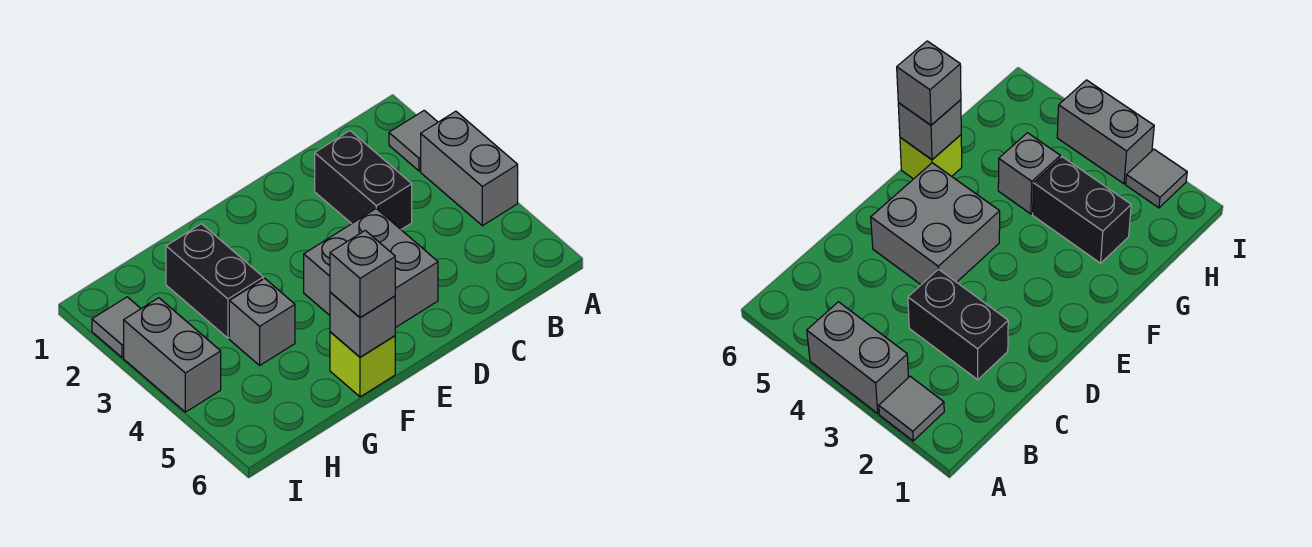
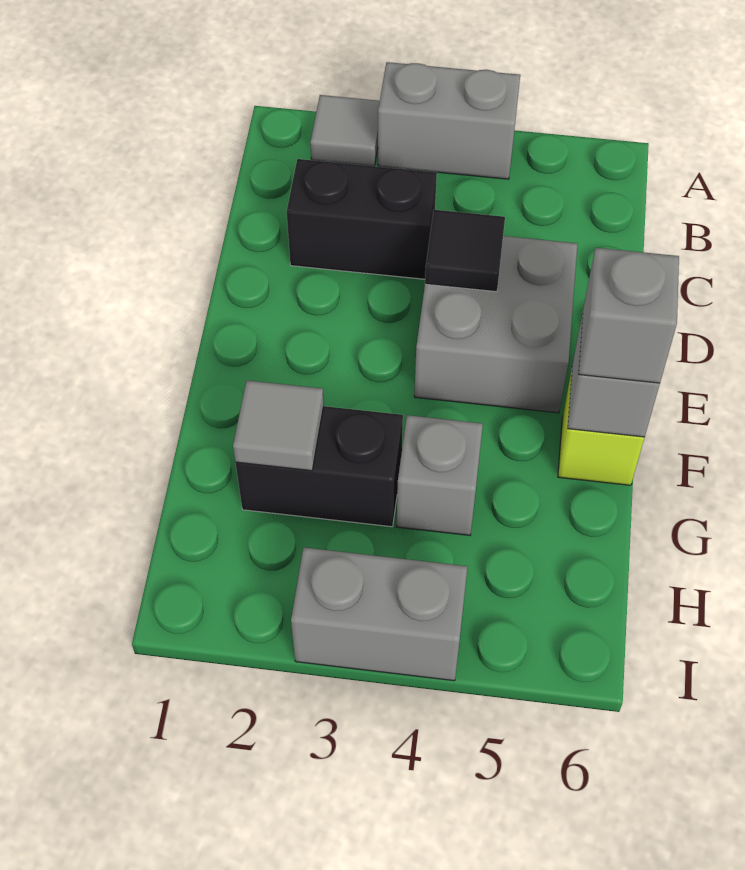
none -> black tile D4 level 2
grey tile I2 level 1 -> grey tile G2 level 2

